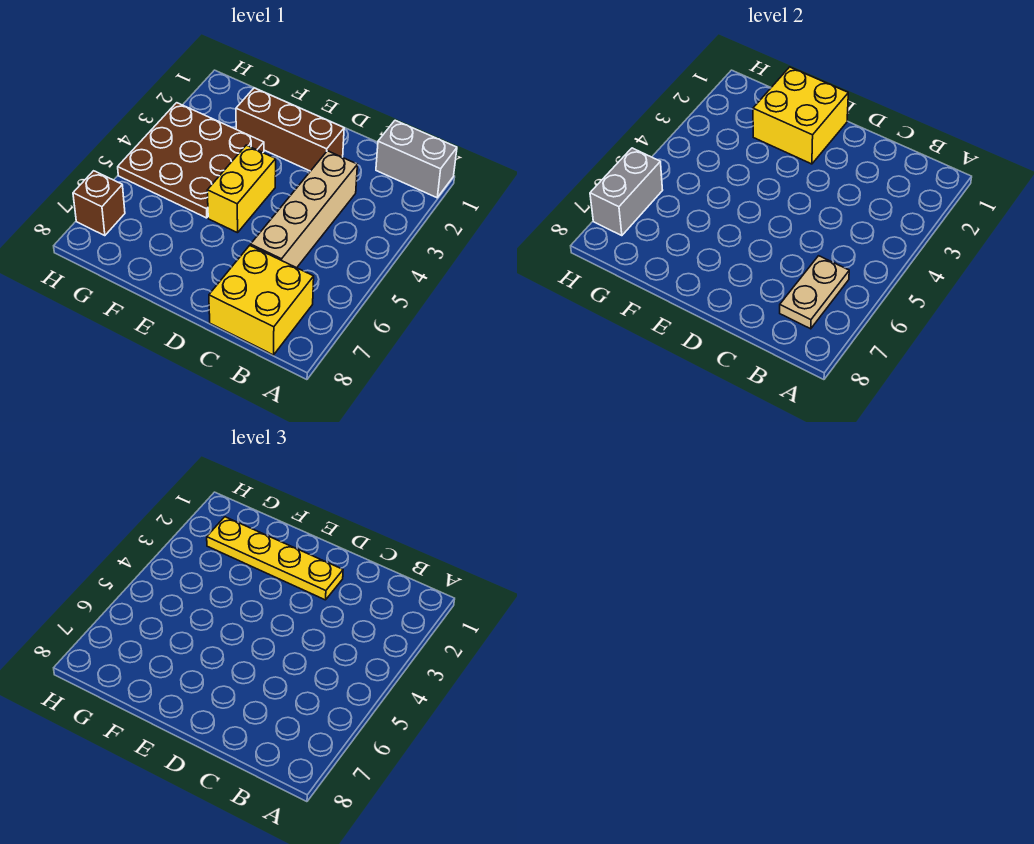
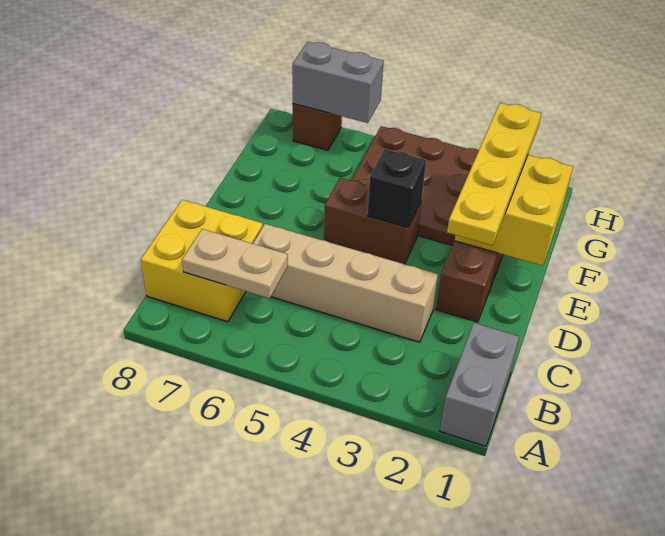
yellow brick E4:E5 level 1 -> brown brick E4:E5 level 1
none -> black brick E4 level 2

